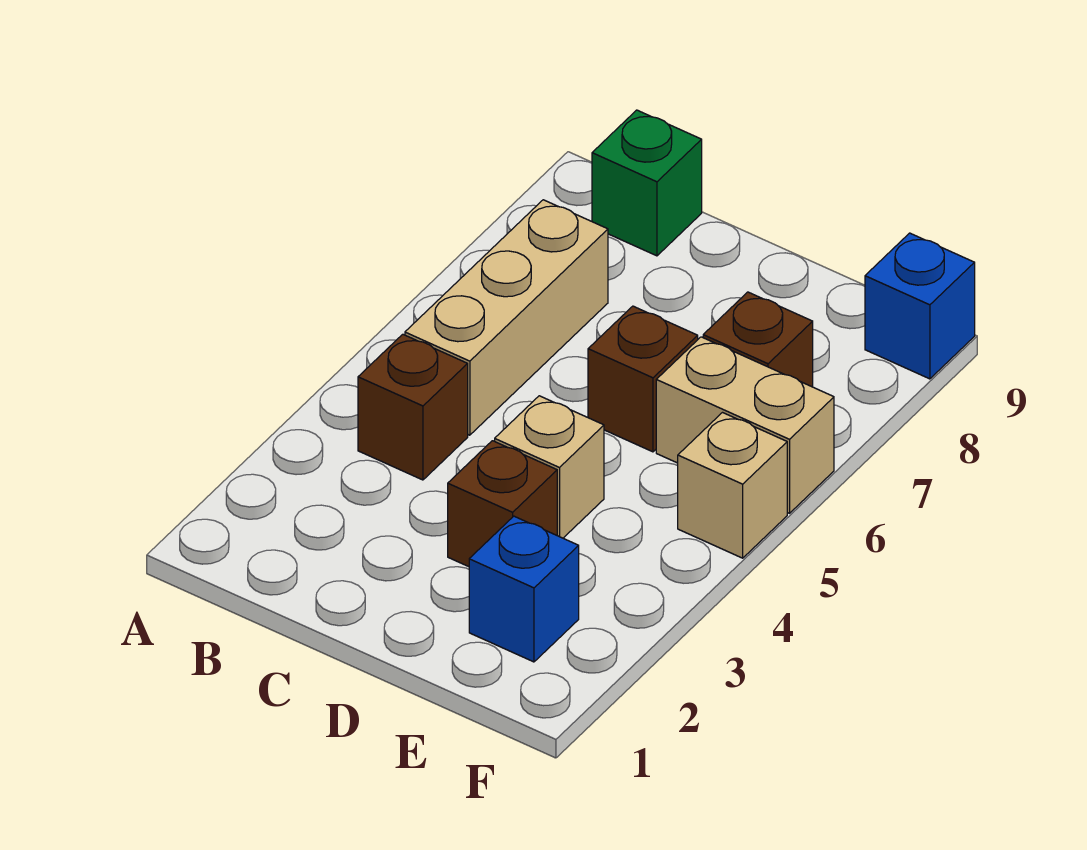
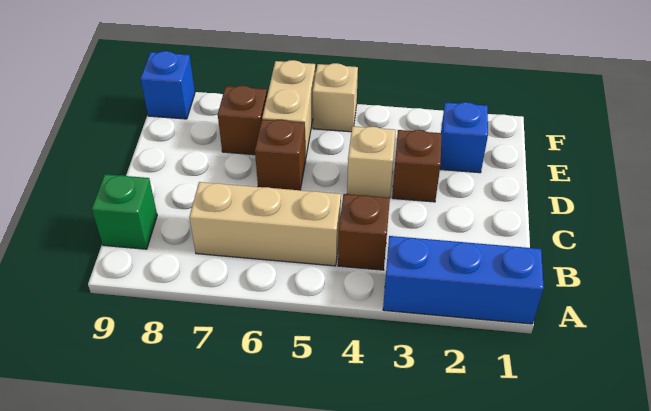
none -> blue brick A1:A3 level 1

